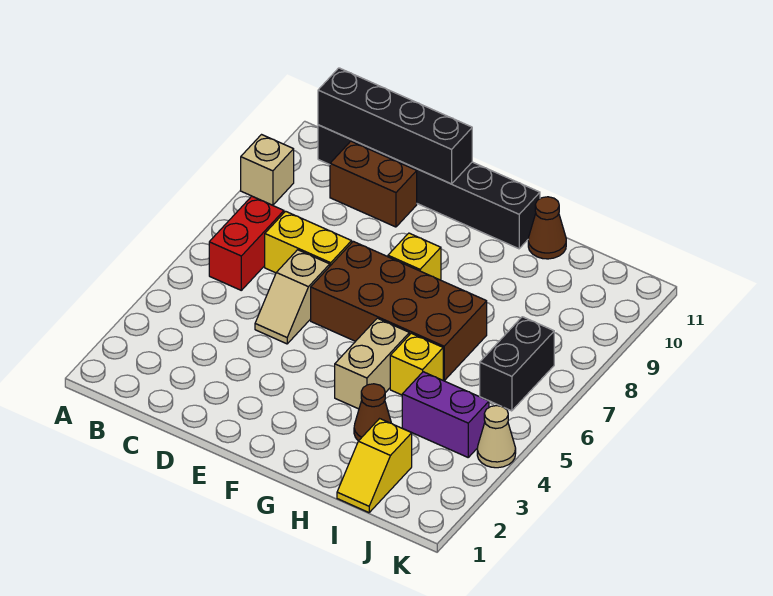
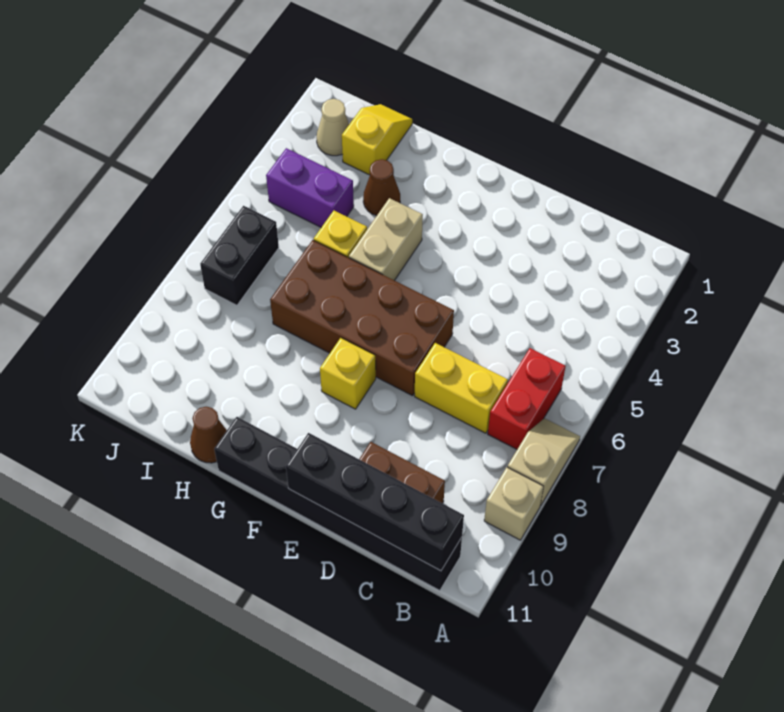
tan slope D5:D6 level 1 top 6 -> tan slope A7:A8 level 1 top 8
tan cone K4 level 1 -> tan cone J2 level 1

